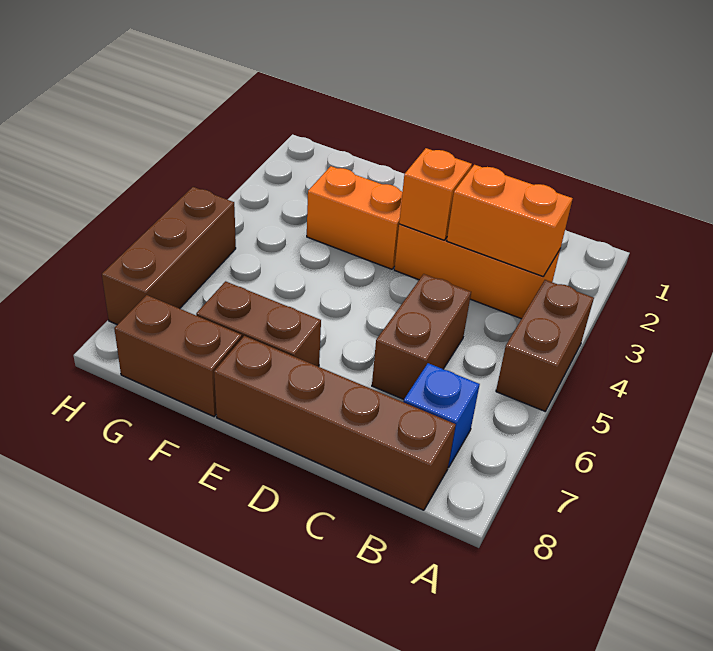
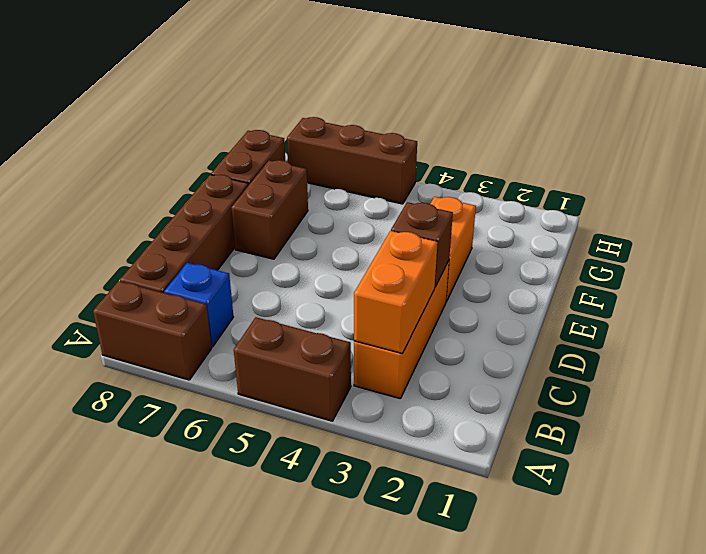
brown brick C5:C6 level 1 -> brown brick A7:A8 level 1
orange brick D3 level 2 -> brown brick D3 level 2

